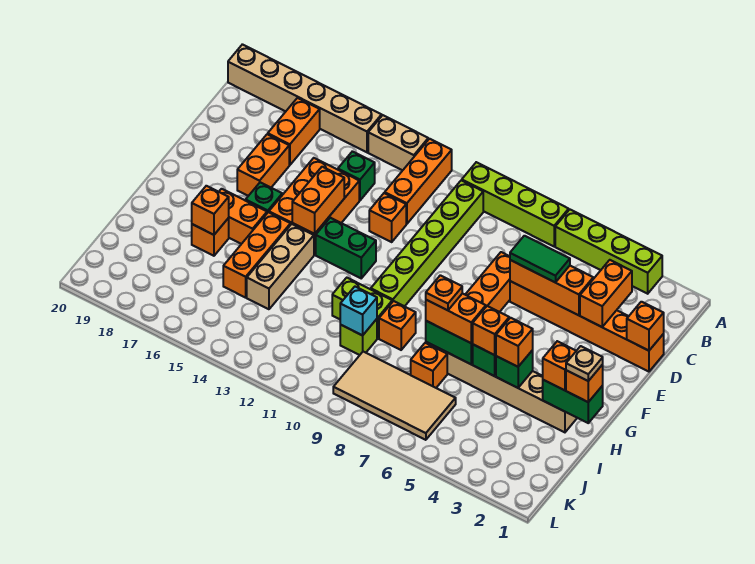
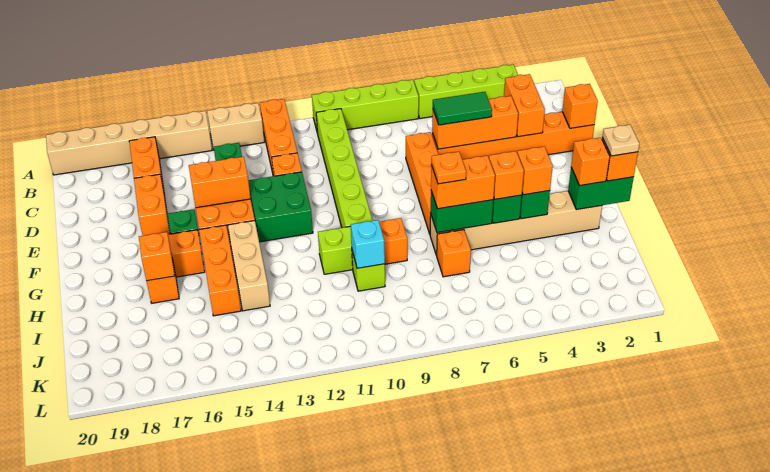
orange brick E14:F14 level 2 -> orange brick E14:E15 level 2
green brick F12:F13 level 1 -> green brick E12:F13 level 1
tan tile J6:K9 level 1 -> none

